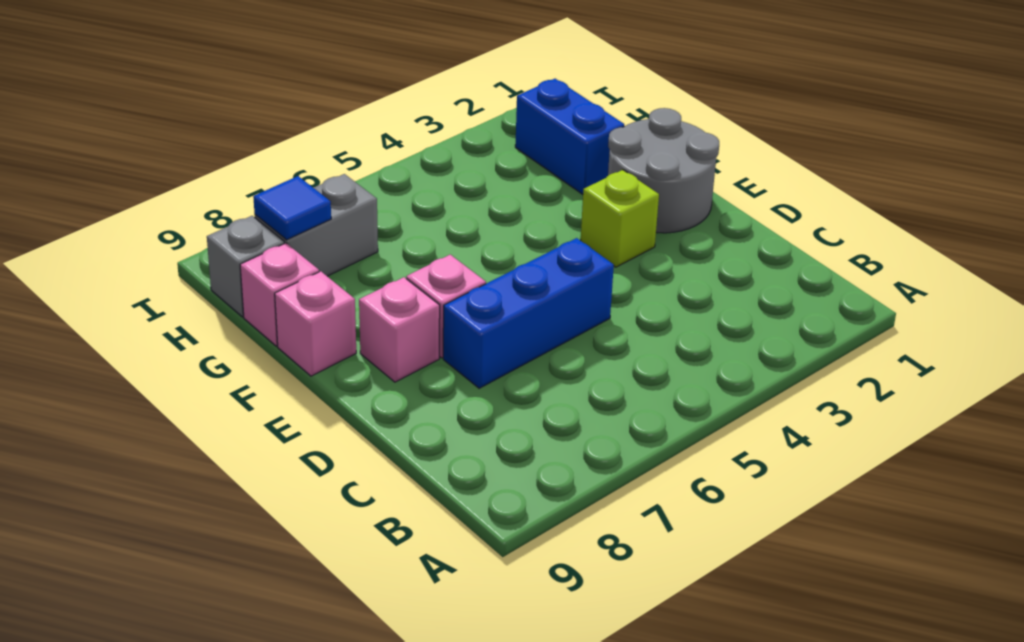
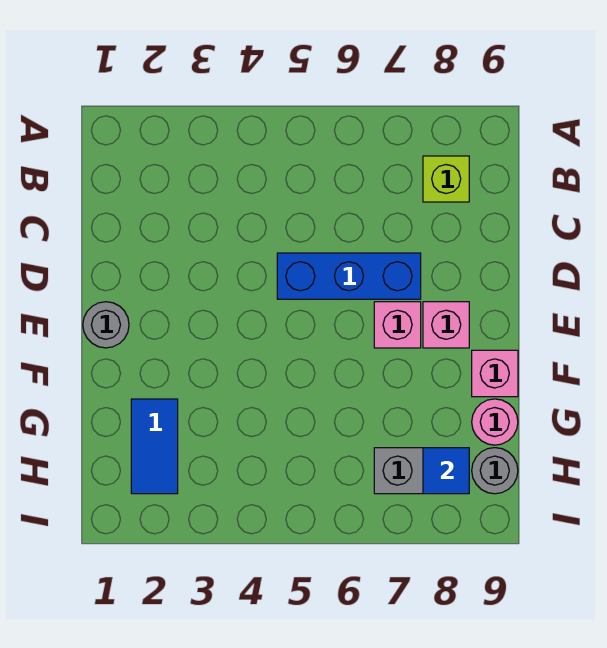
grey round brick E1:F2 level 1 -> grey round brick E1 level 1
lime brick E3 level 1 -> lime brick B8 level 1
blue brick G2:H2 level 1 -> blue tile G2:H2 level 1
pink brick G9 level 1 -> pink round brick G9 level 1
grey brick H9 level 1 -> grey round brick H9 level 1

